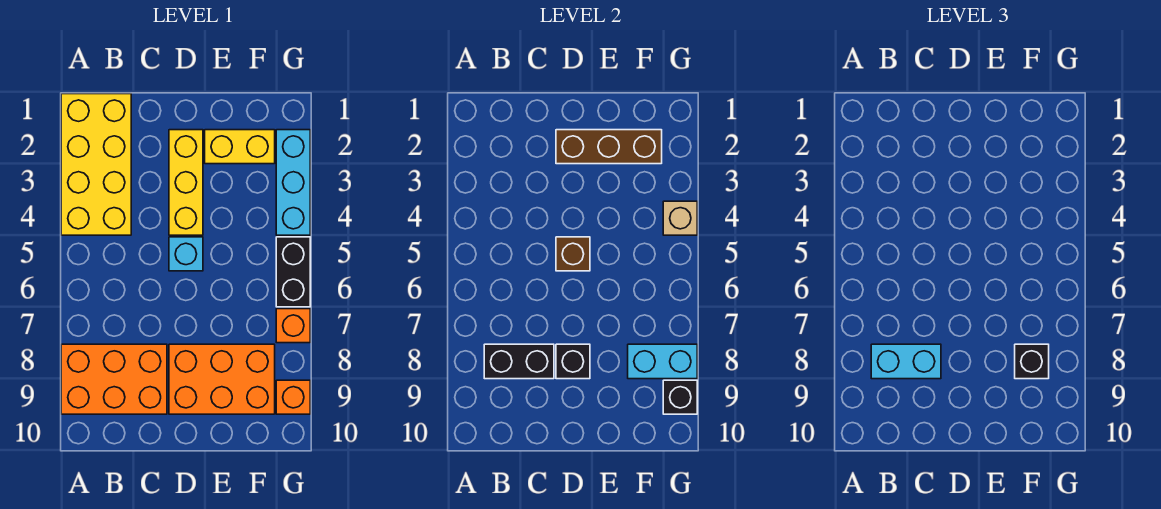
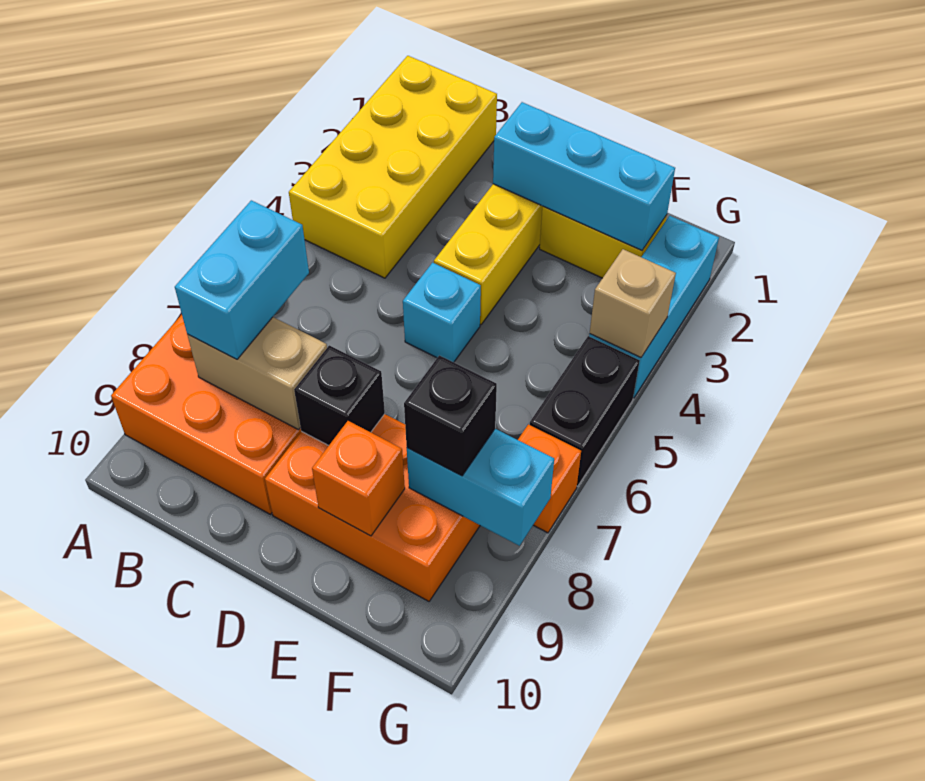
black brick B8:C8 level 2 -> tan brick B8:C8 level 2
cyan brick B8:C8 level 3 -> cyan brick B7:B8 level 3
brown brick D2:F2 level 2 -> cyan brick D2:F2 level 2
brown brick D5 level 2 -> none
orange brick G9 level 1 -> orange brick E9 level 2
black brick G9 level 2 -> none

